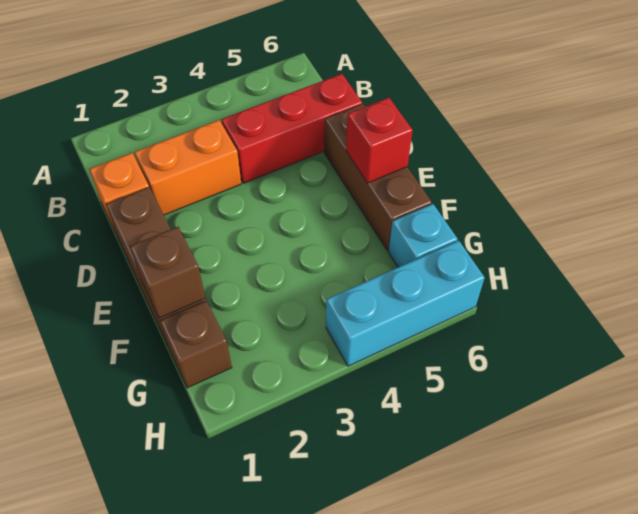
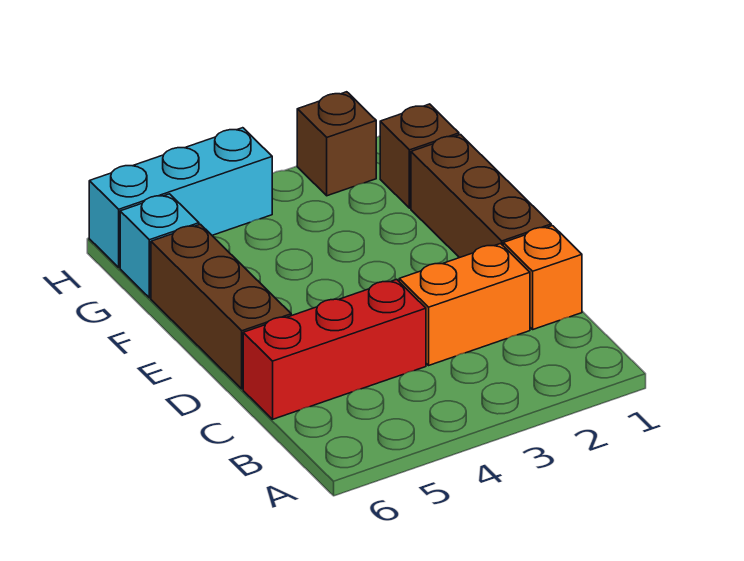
red brick E6 level 2 -> none
brown brick F1 level 2 -> brown brick H2 level 1

